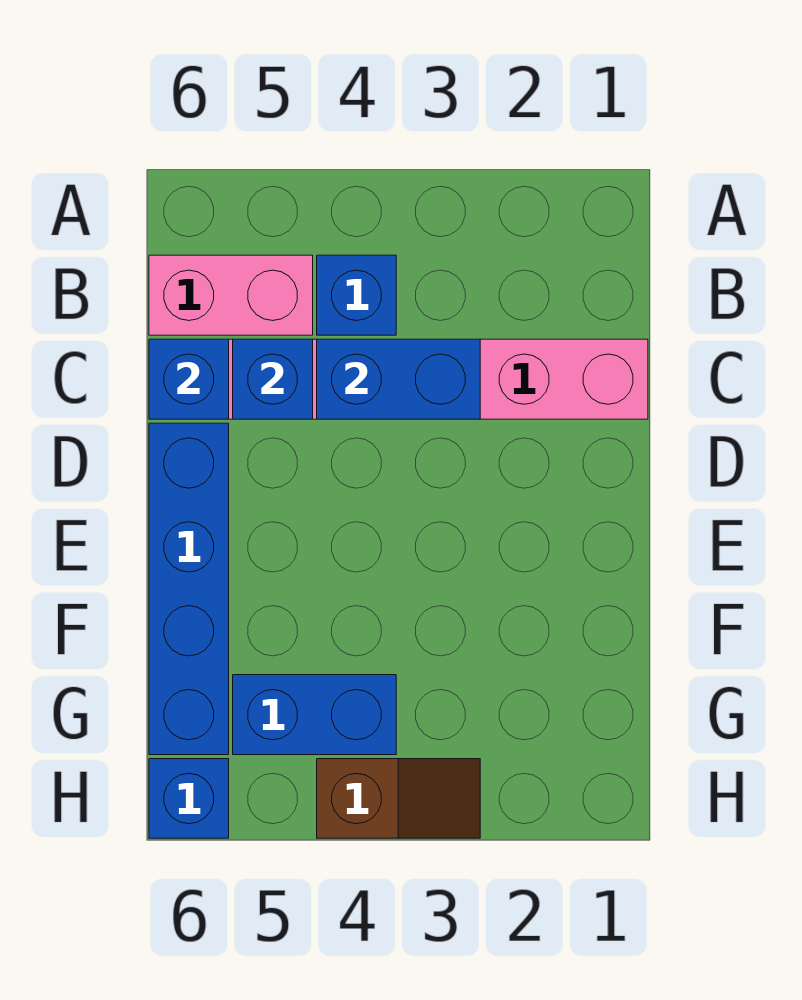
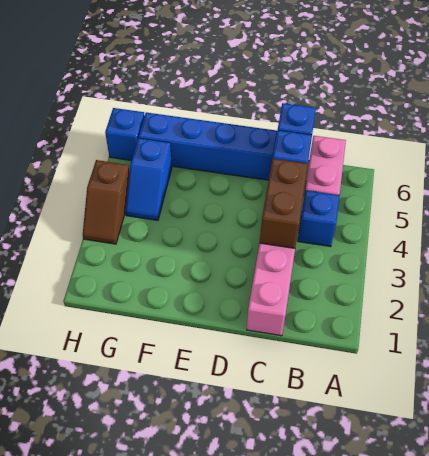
blue brick C3:C4 level 2 -> brown brick C3:C4 level 2
blue brick G4:G5 level 1 -> blue slope G4:G5 level 1 top 5

